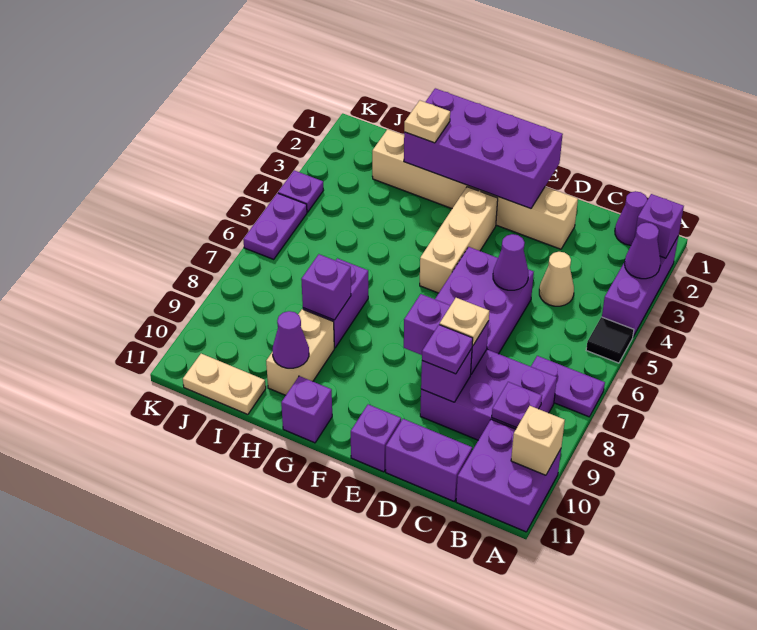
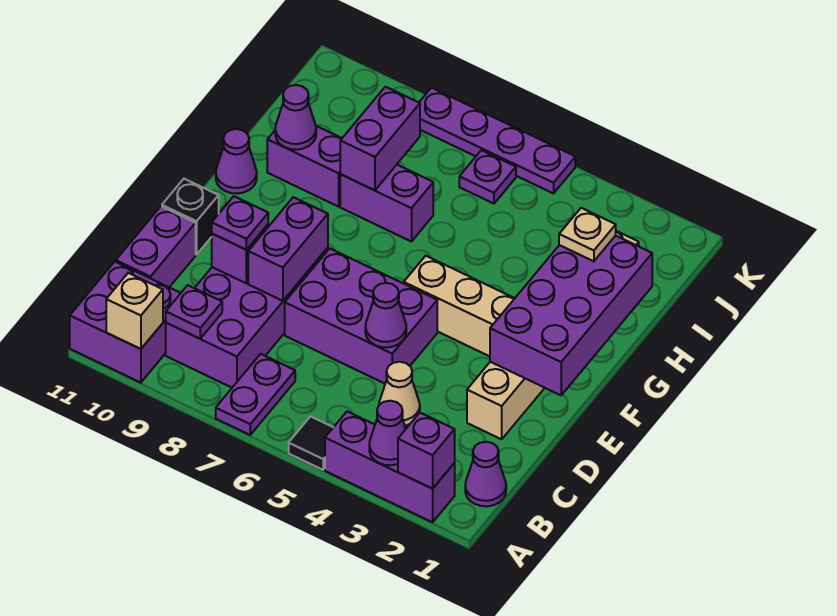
tan plate D8 level 3 -> none
purple brick E11 level 1 -> black brick E11 level 1
purple brick G11 level 1 -> purple cone G11 level 1
purple brick H8 level 2 -> purple brick H8:I8 level 2
tan brick H9:H10 level 1 -> purple brick H9:H10 level 1
tan plate I11:J11 level 1 -> none
purple plate K4 level 1 -> purple plate J6 level 1
purple plate K5:K6 level 1 -> purple plate K5:K8 level 1

